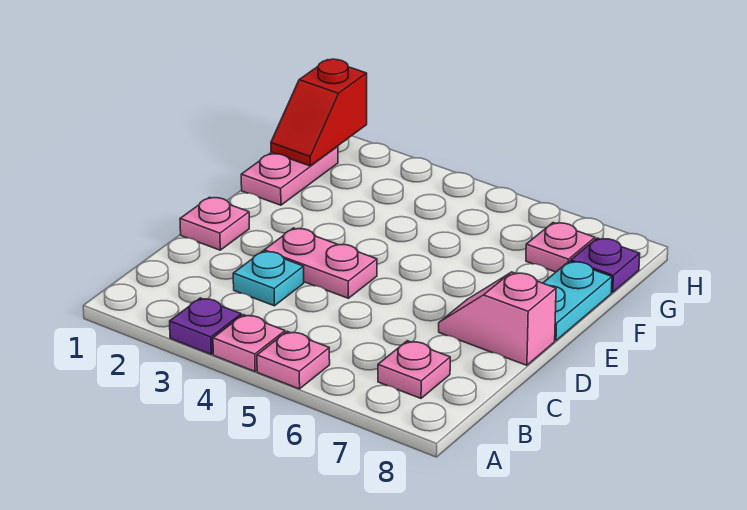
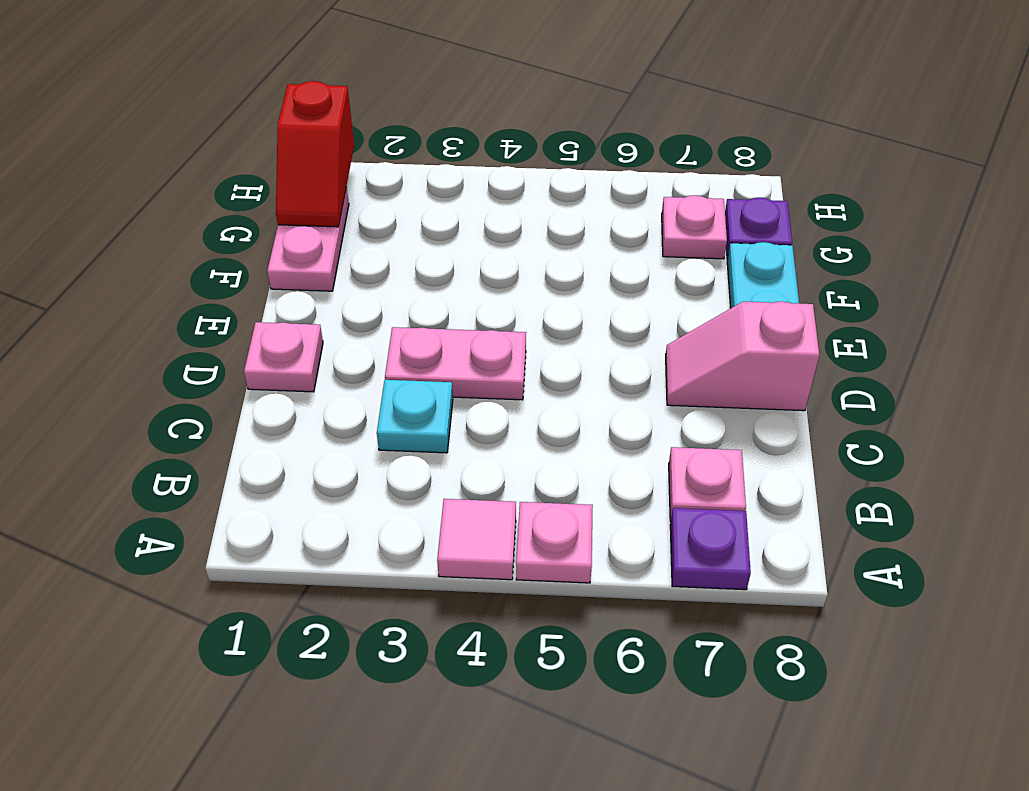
purple plate A3 level 1 -> purple plate A7 level 1
pink plate A4 level 1 -> pink tile A4 level 1

